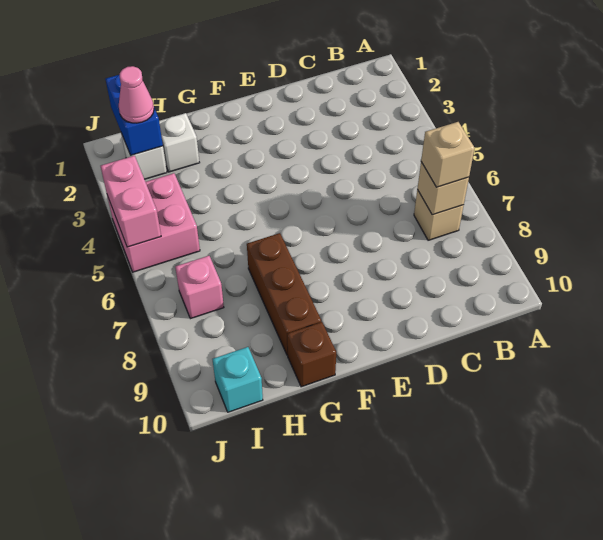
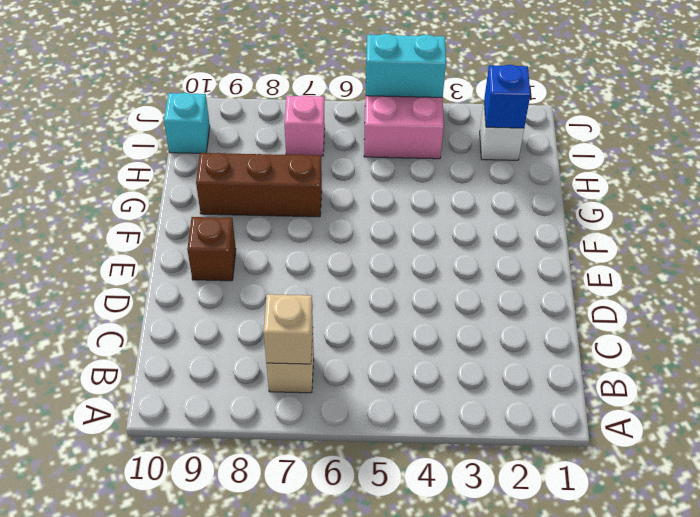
tan brick B7 level 3 -> none
brown brick G10 level 1 -> brown brick E9 level 1
white brick H2 level 1 -> none
blue brick I1:I2 level 2 -> blue brick I2 level 2
pink cone I2 level 3 -> none
pink brick J4:J5 level 2 -> cyan brick J4:J5 level 2

